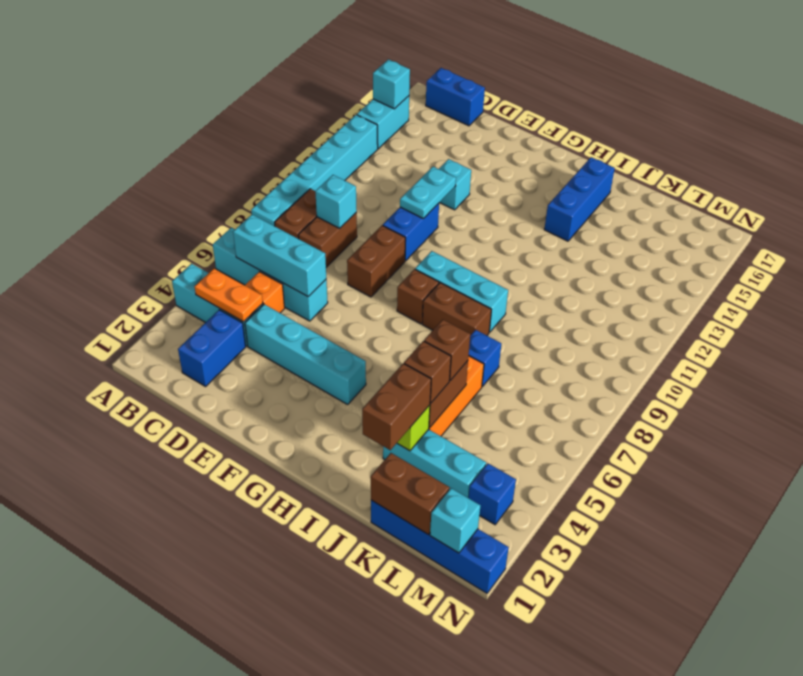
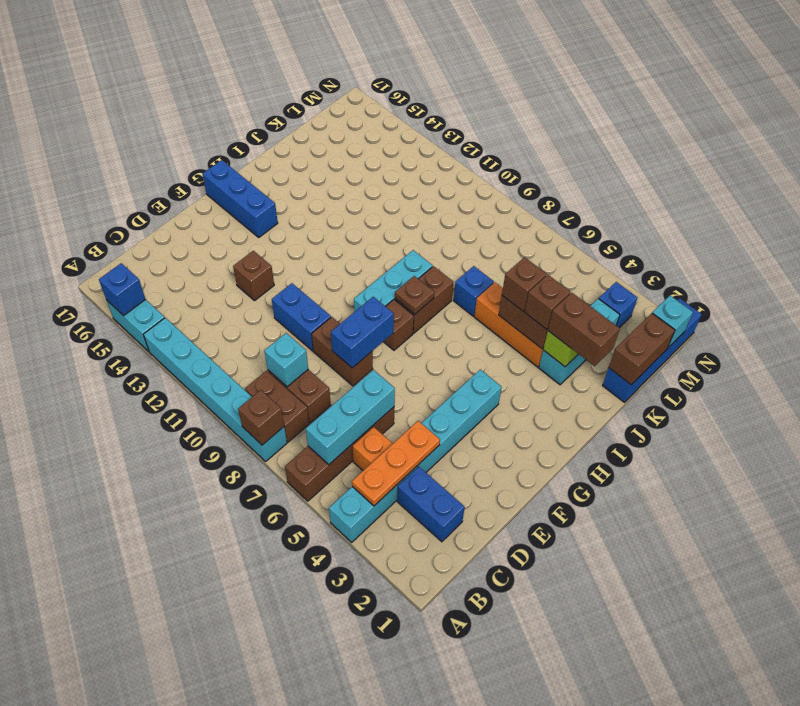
cyan brick A6:D6 level 1 -> brown brick A6:D6 level 1
none -> brown brick A8 level 2
cyan brick A15 level 2 -> blue brick A15 level 2
orange plate B4:C4 level 2 -> orange plate B4:D4 level 2
blue brick B17:C17 level 1 -> blue brick E8:F8 level 2
cyan plate E11:E12 level 2 -> none
cyan brick E13 level 1 -> brown brick E13 level 1
none -> brown plate H8 level 2
blue brick I14:I16 level 1 -> blue brick G15:G17 level 1

